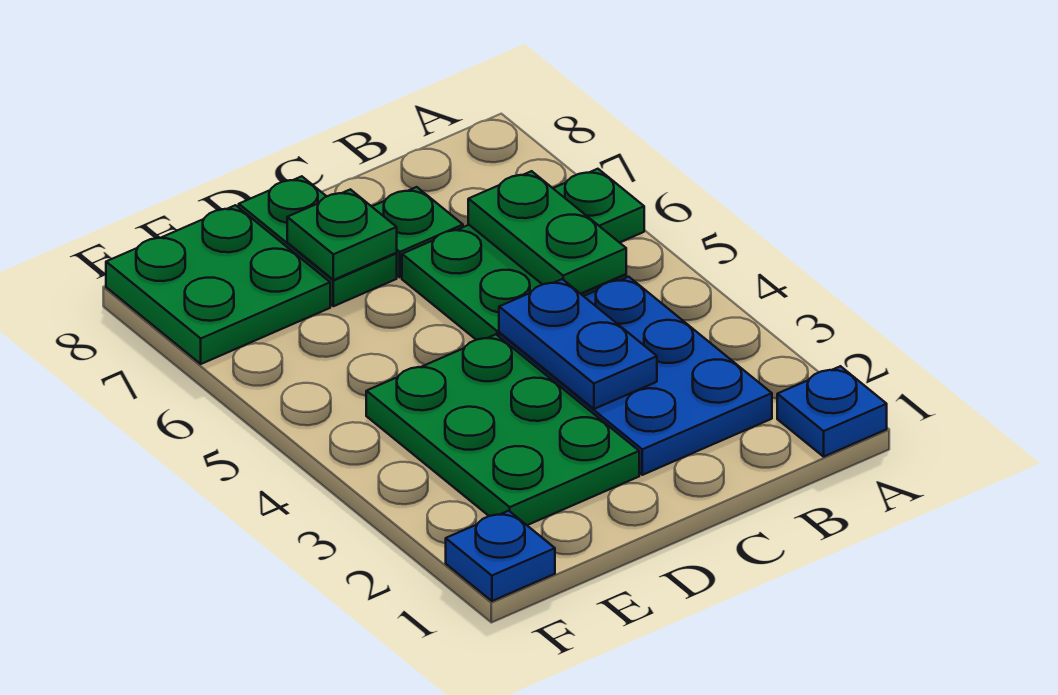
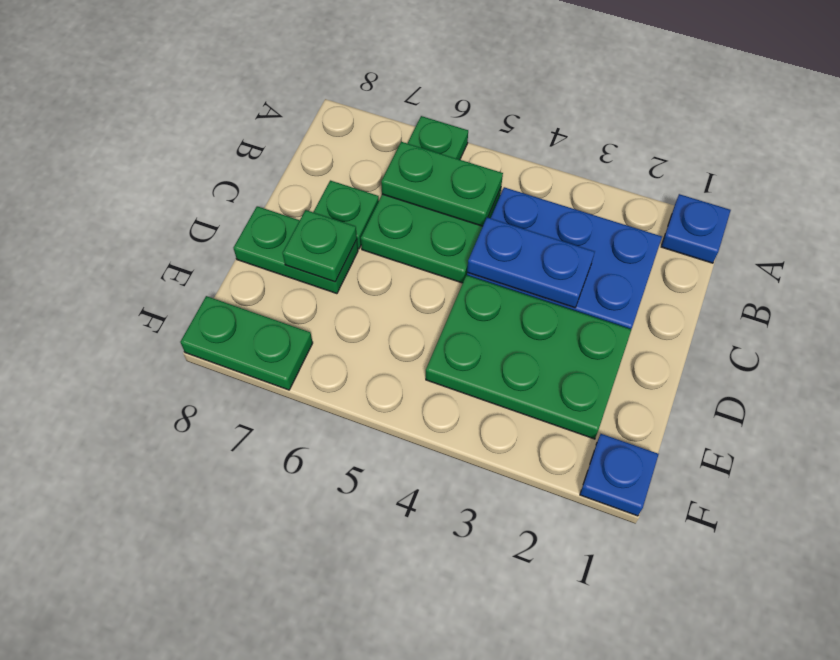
green plate E7:F8 level 1 -> green plate F7:F8 level 1

